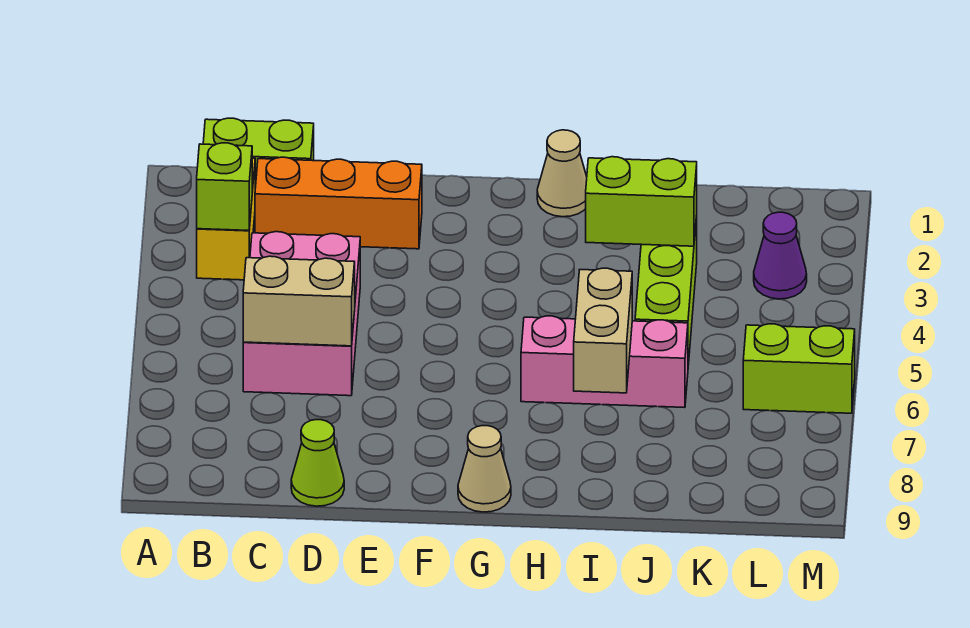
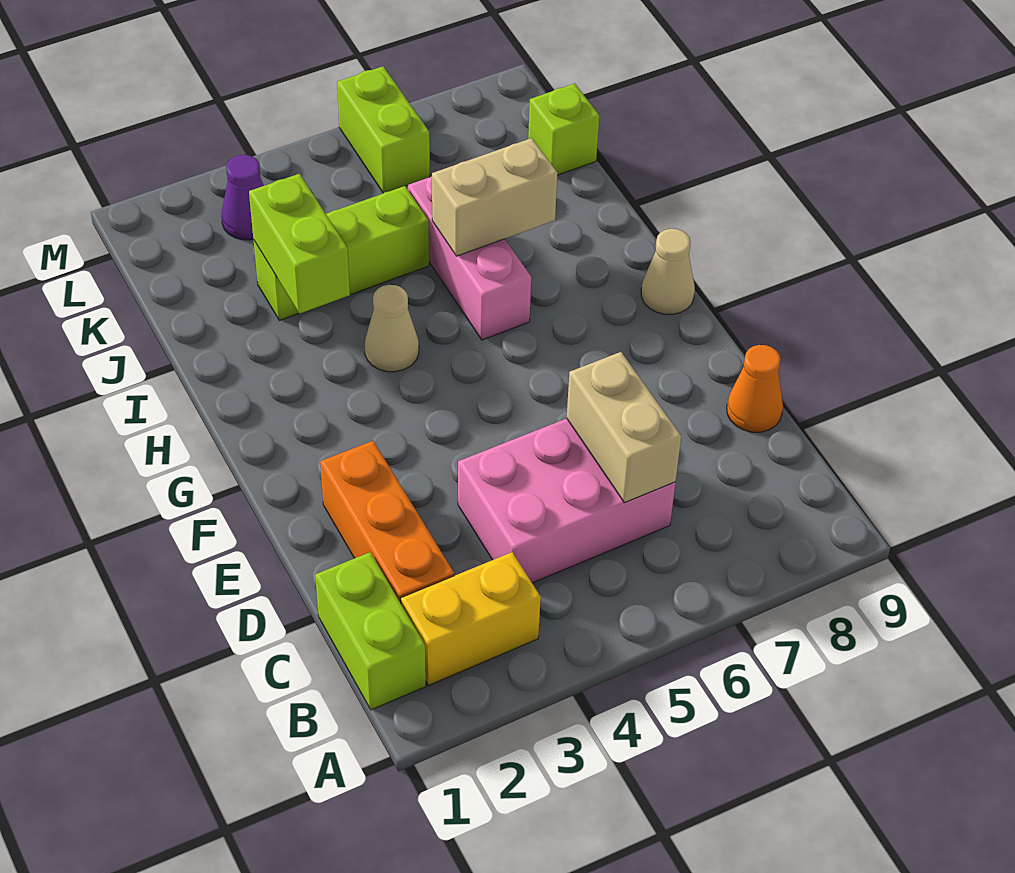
lime brick B3 level 2 -> lime brick K9 level 1
lime cone D9 level 1 -> orange cone D9 level 1
tan cone H1 level 1 -> tan cone H4 level 1

